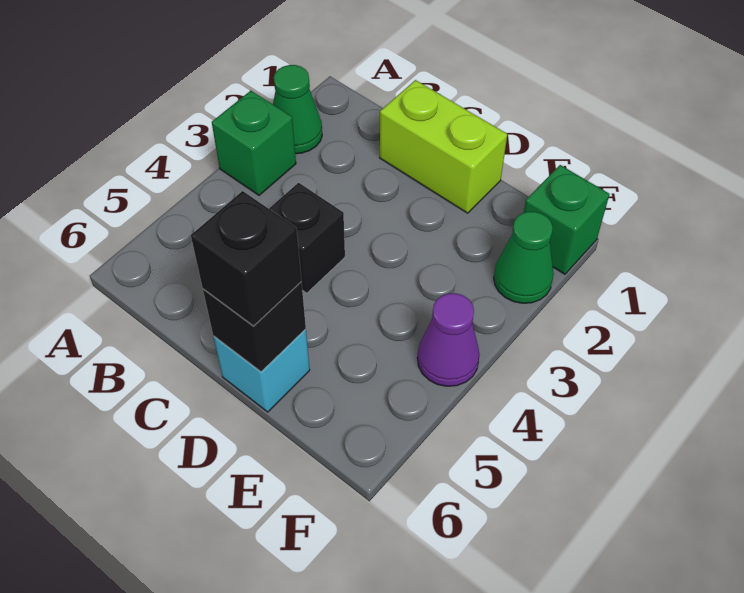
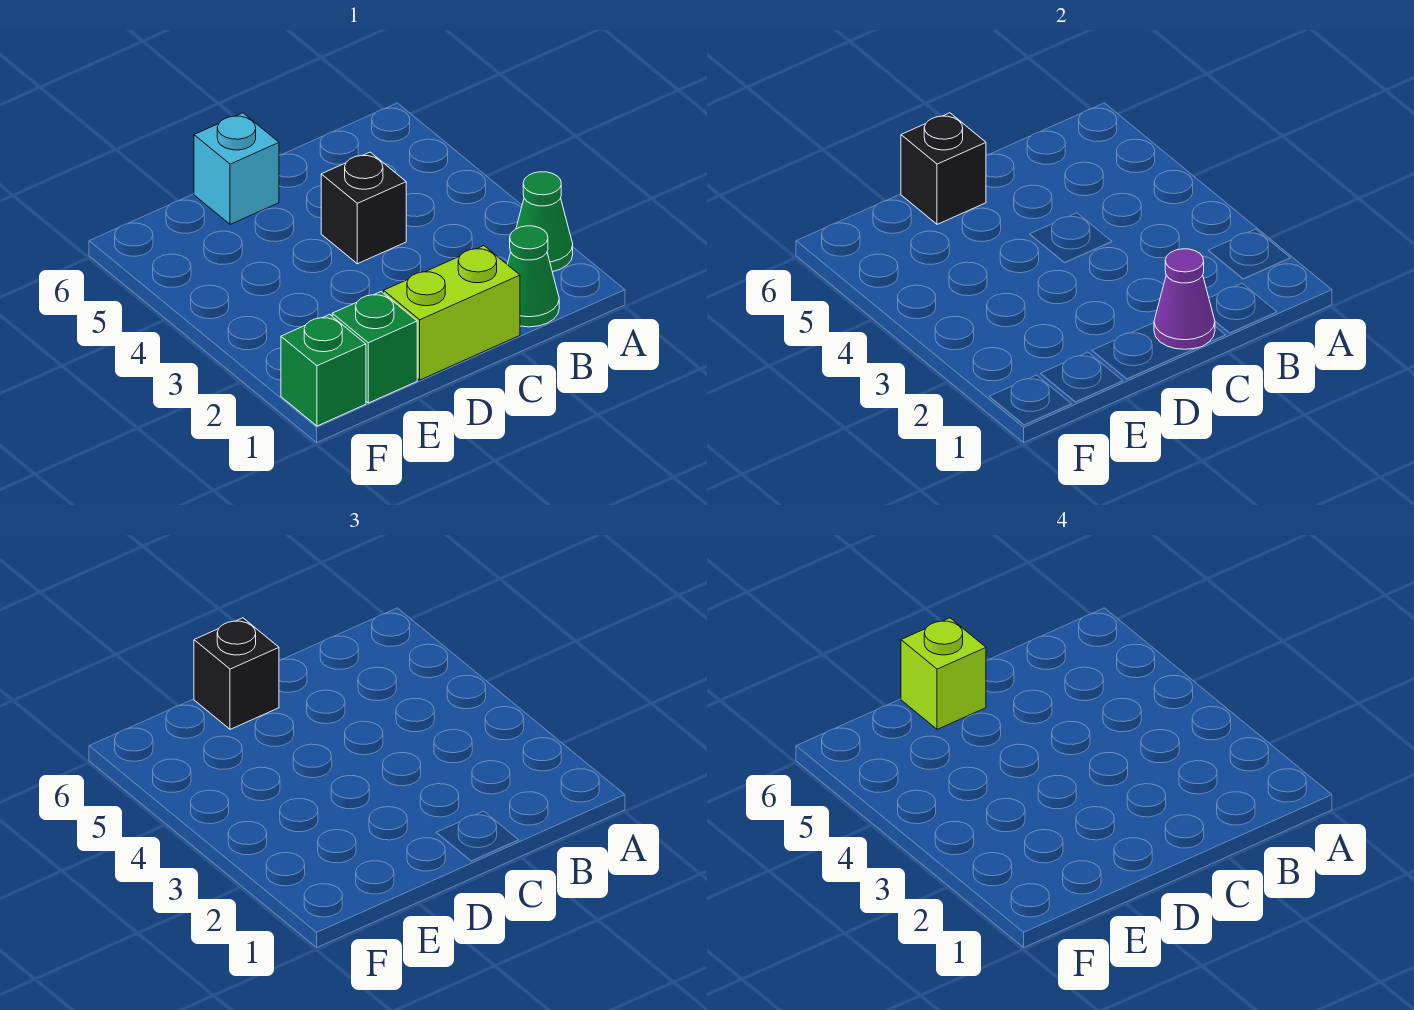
green brick A3 level 1 -> green brick E1 level 1
none -> lime brick D6 level 4
green cone F2 level 1 -> green cone B1 level 1
purple cone F4 level 1 -> purple cone C1 level 2

